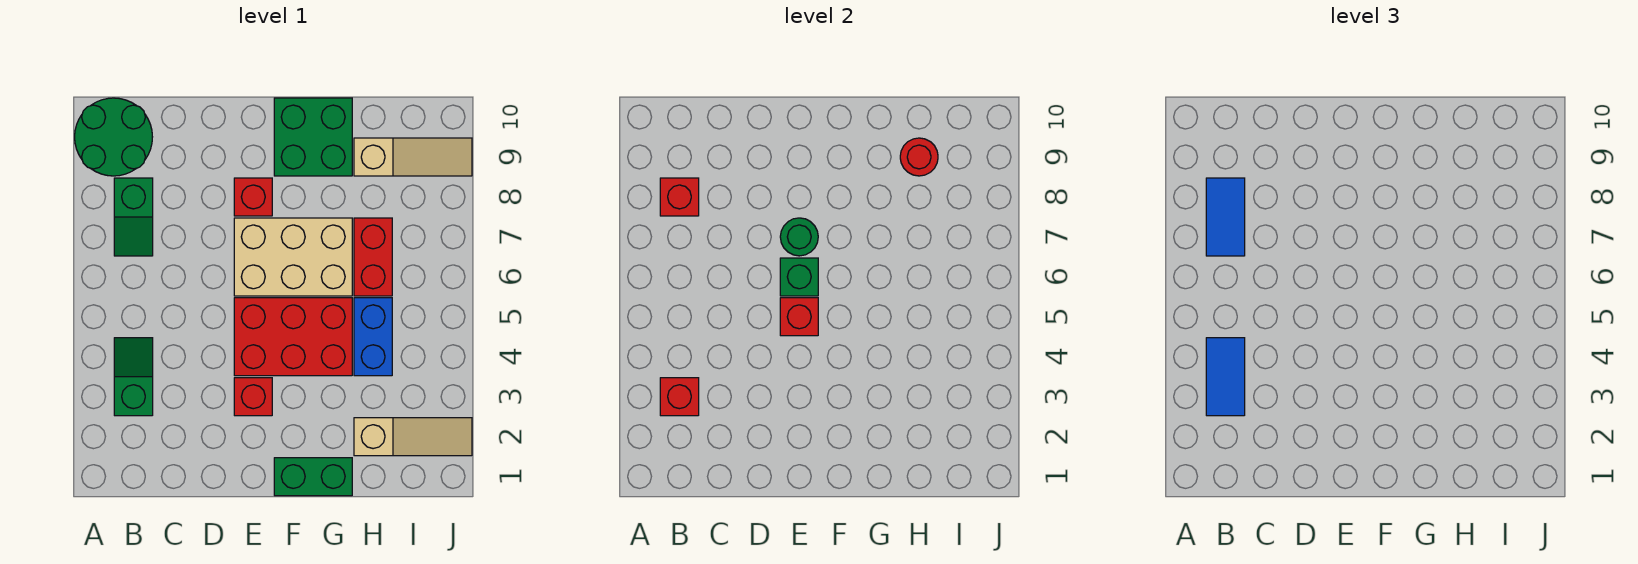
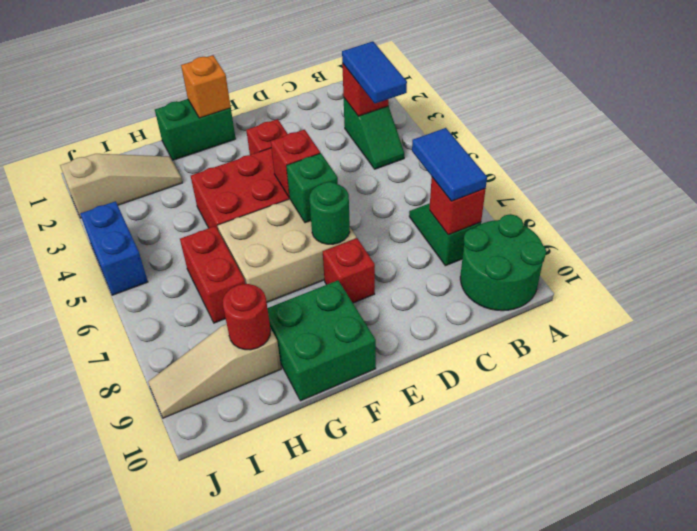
none -> orange brick F1 level 2
tan slope H2:J2 level 1 top H -> tan slope H2:J2 level 1 top J
blue brick H4:H5 level 1 -> blue brick J4:J5 level 1

